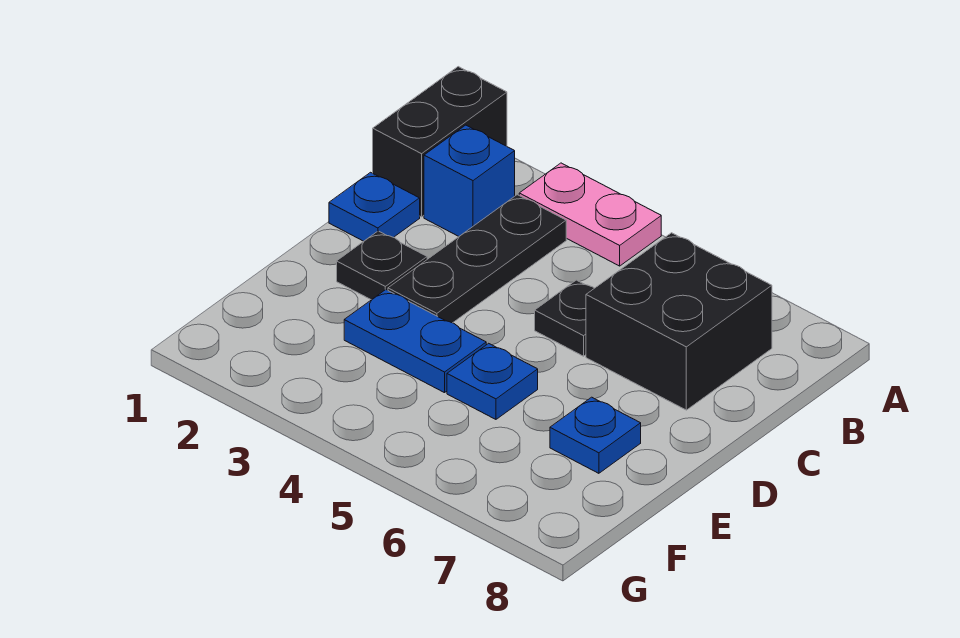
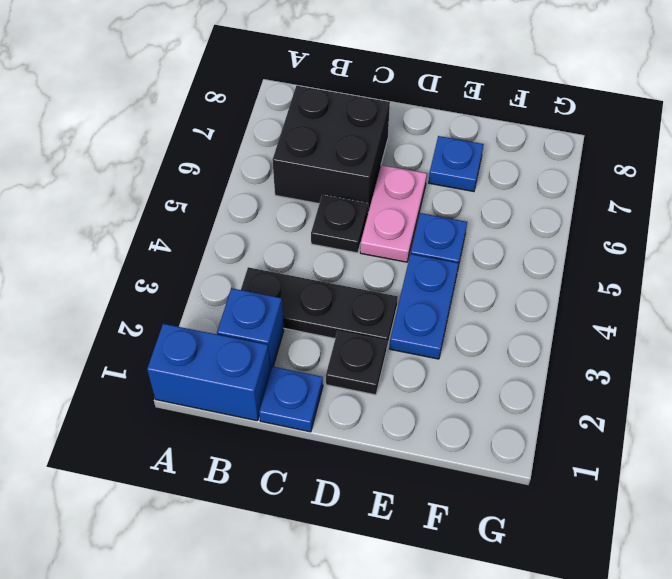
black brick A1:B1 level 1 -> blue brick A1:B1 level 1
pink plate A3:A4 level 1 -> pink plate D5:D6 level 1

